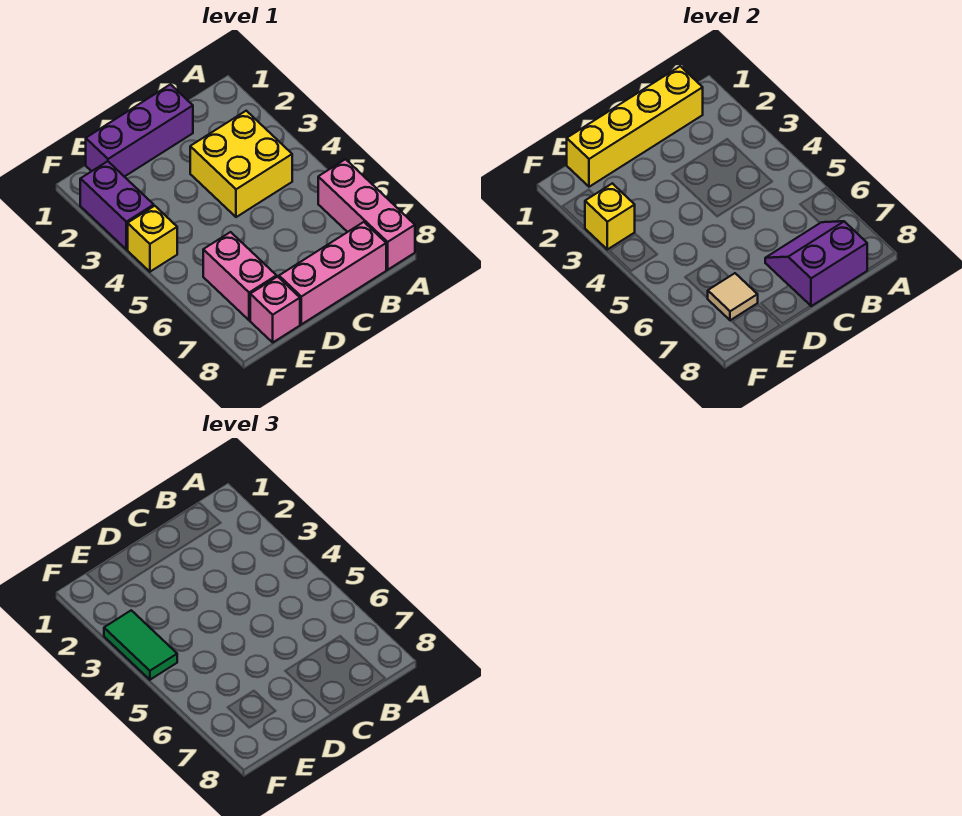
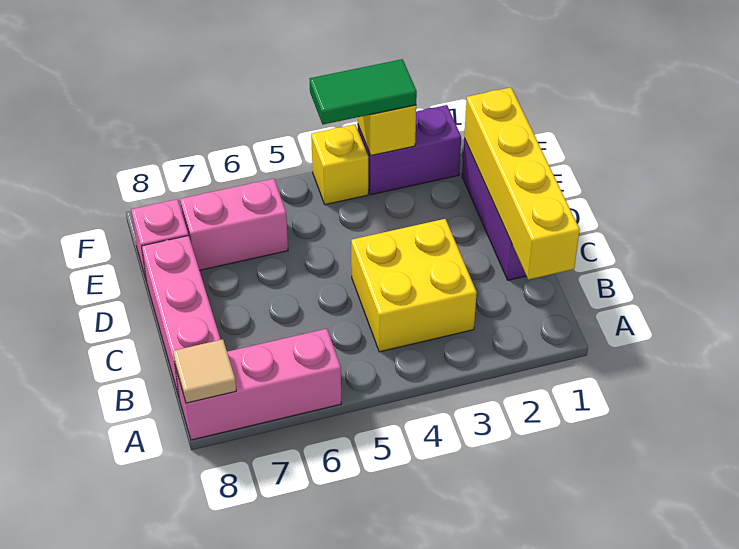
purple slope B7:C8 level 2 top 8 -> none
tan tile E7 level 2 -> tan tile A8 level 2

